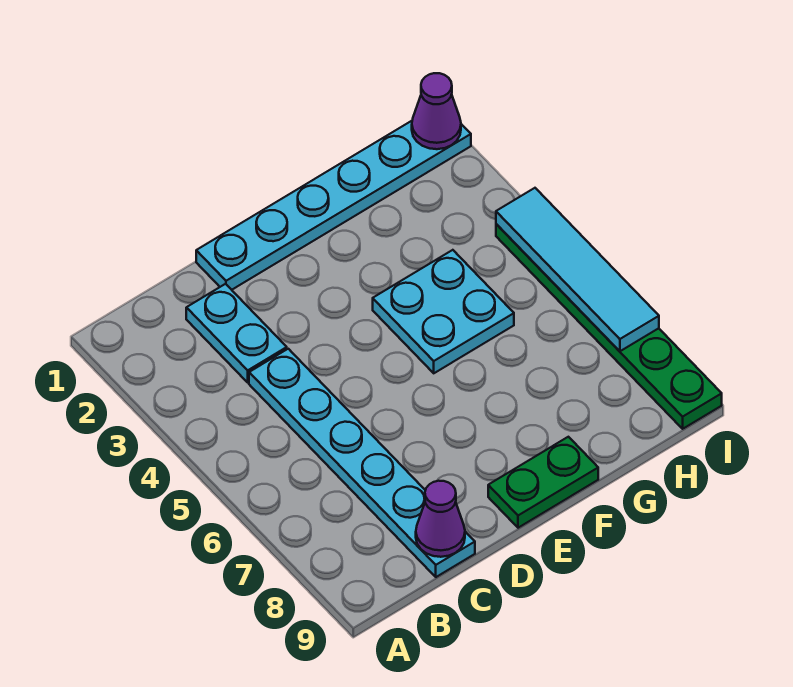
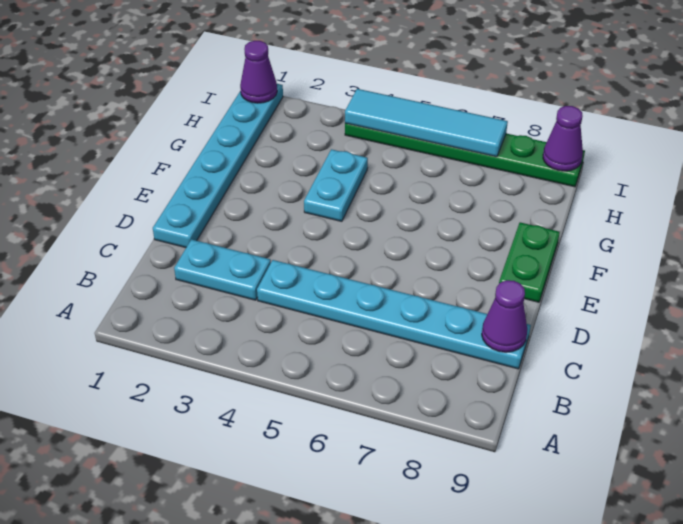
cyan plate F4:G5 level 1 -> cyan plate F4:G4 level 1
none -> purple cone I9 level 2

